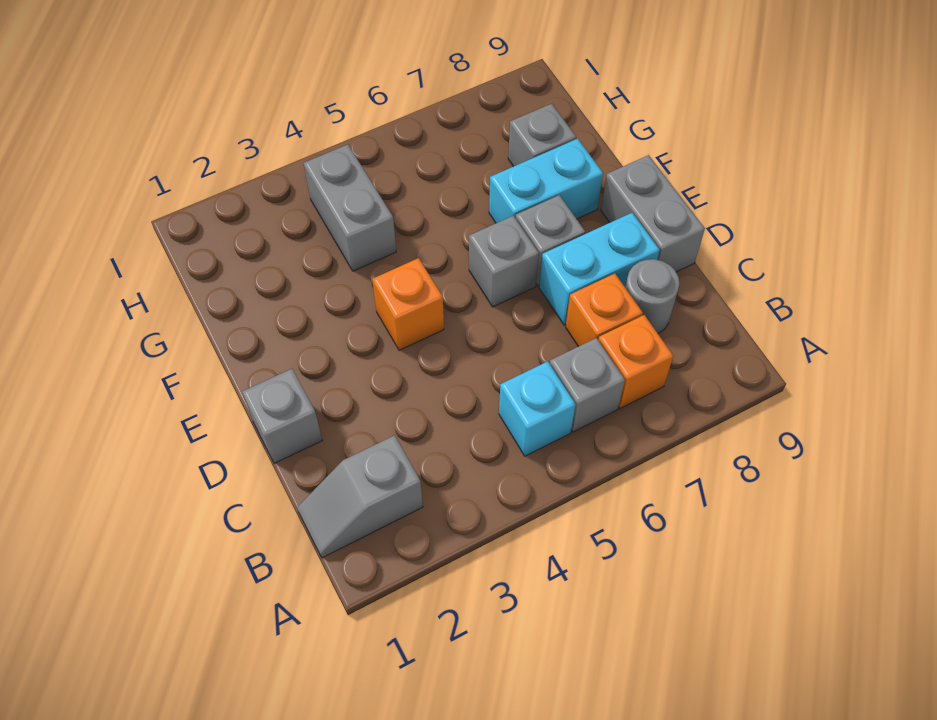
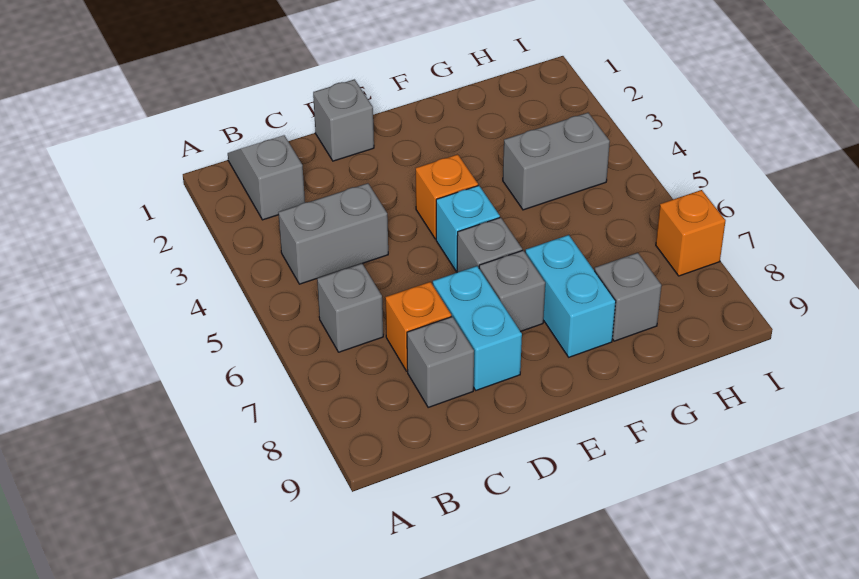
cyan brick B5 level 1 -> cyan brick E5 level 1
orange brick B7 level 1 -> orange brick I7 level 1
grey round brick C8 level 1 -> grey brick C8 level 1
grey brick D9:E9 level 1 -> grey brick B4:C4 level 1

